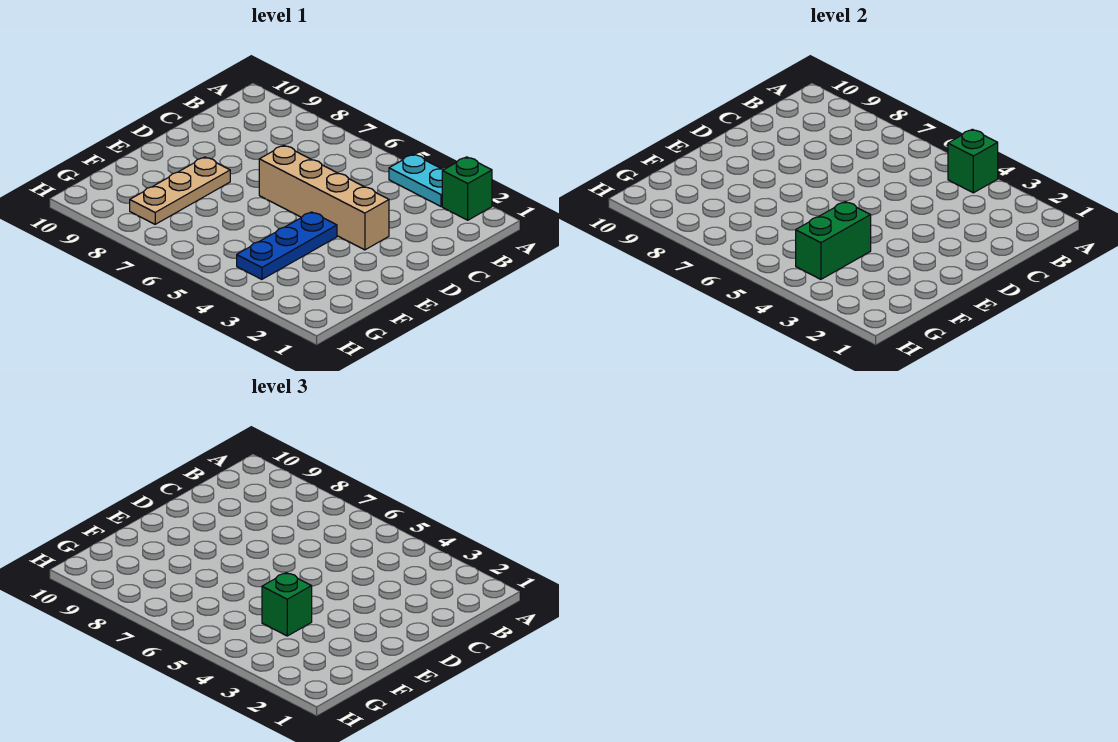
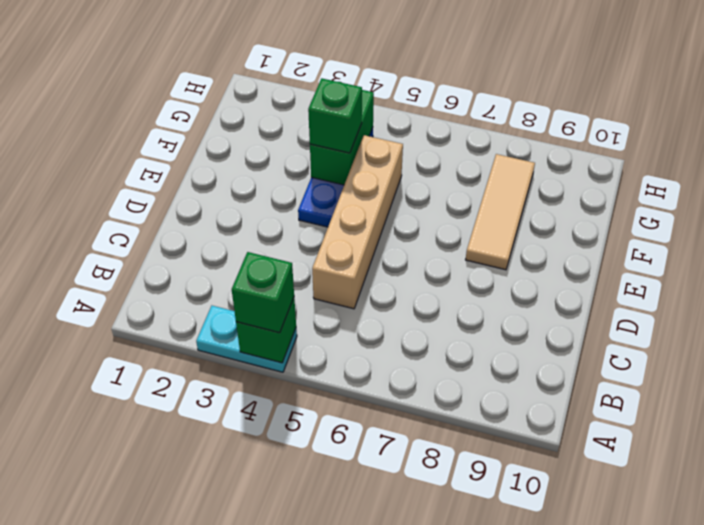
green brick A2 level 1 -> green brick A4 level 3
tan brick D3:D6 level 1 -> tan brick C5:F5 level 1
tan plate E8:G8 level 1 -> tan tile E8:G8 level 1

